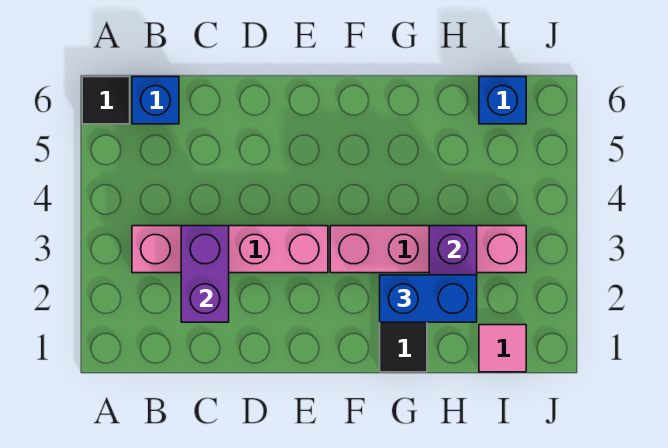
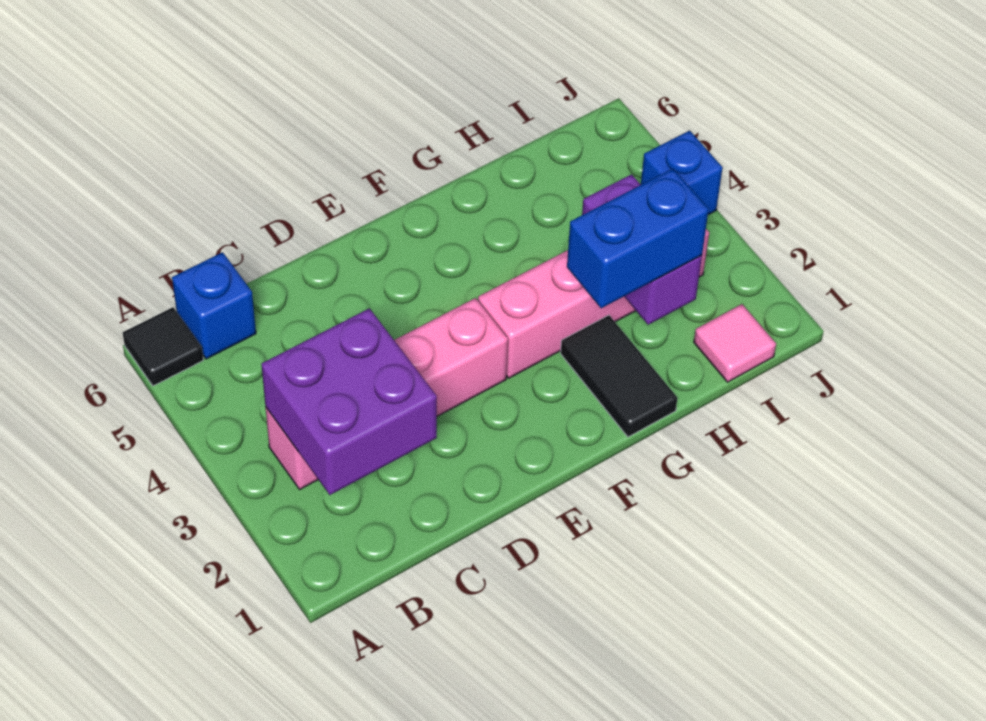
purple brick C2:C3 level 2 -> purple brick B2:C3 level 2
blue brick I6 level 1 -> blue brick J4 level 1

